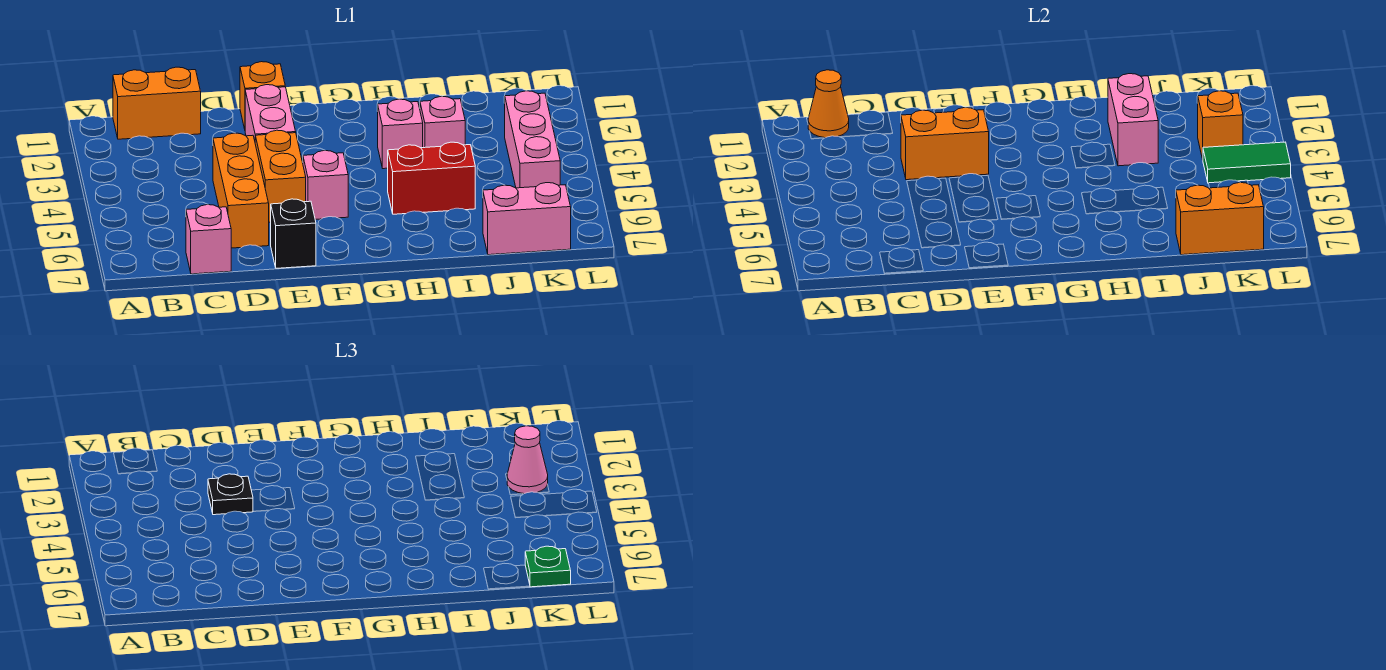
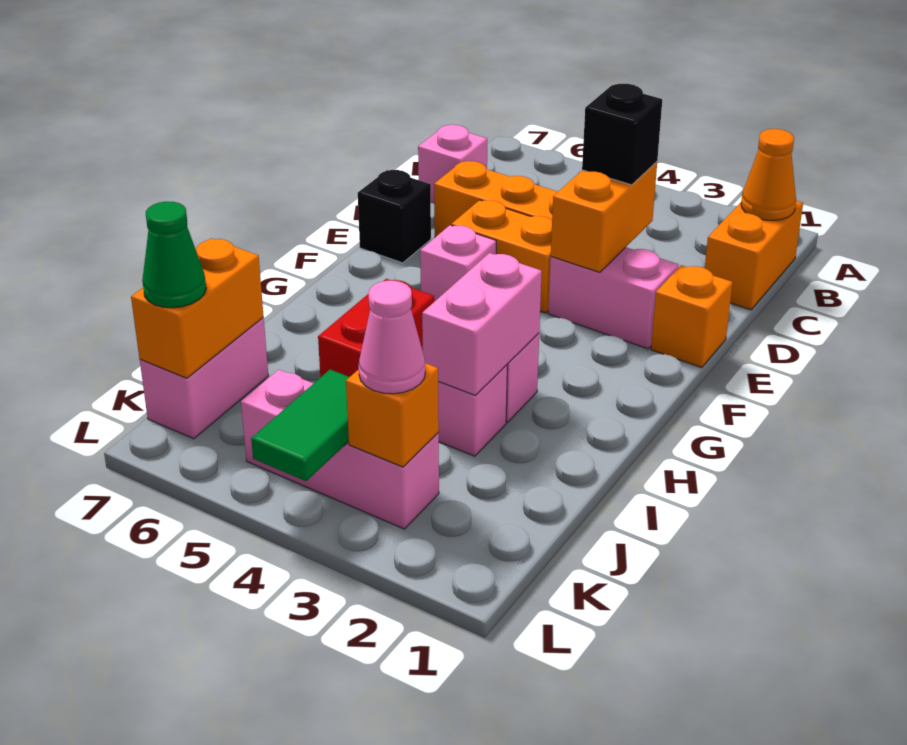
black plate D3 level 3 -> black brick D3 level 3
pink brick I2:I3 level 2 -> pink brick H3:I3 level 2
green plate K7 level 3 -> green cone K7 level 3

